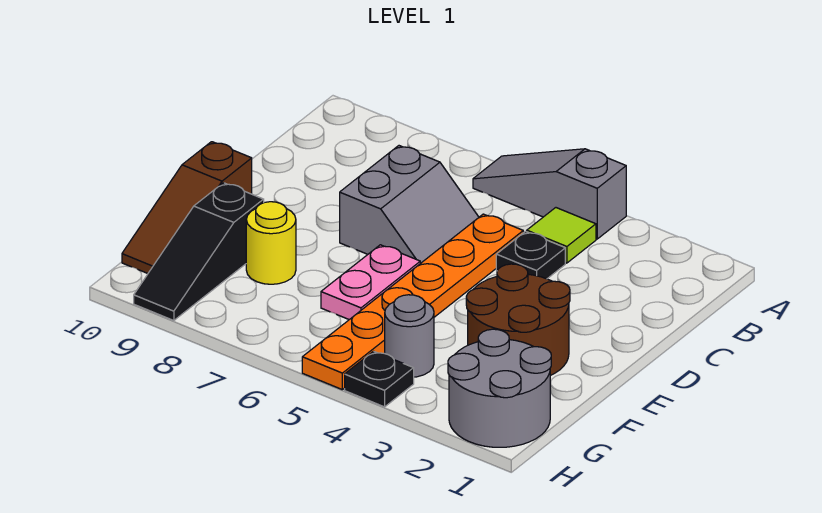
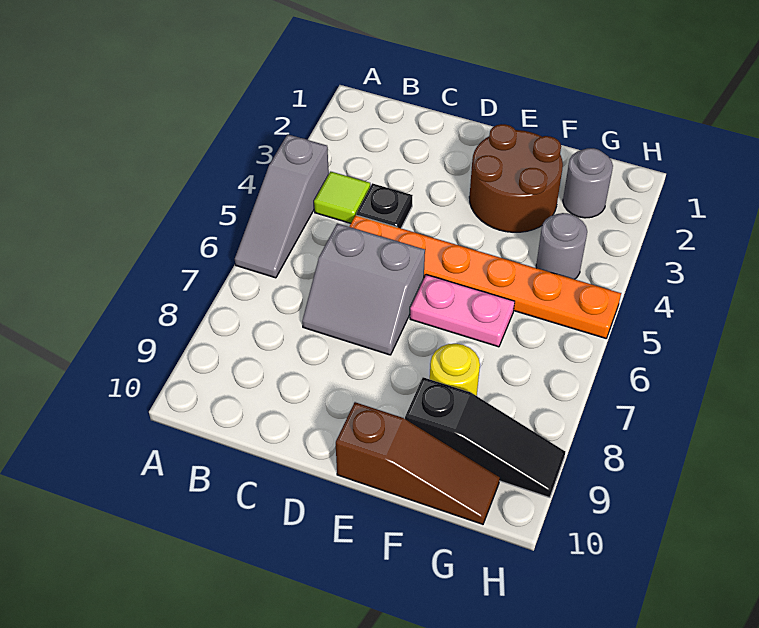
grey slope C6:D7 level 1 top 7 -> grey slope C6:D7 level 1 top 6
grey round brick G1:H2 level 1 -> grey round brick G2 level 1
black plate H4 level 1 -> none

